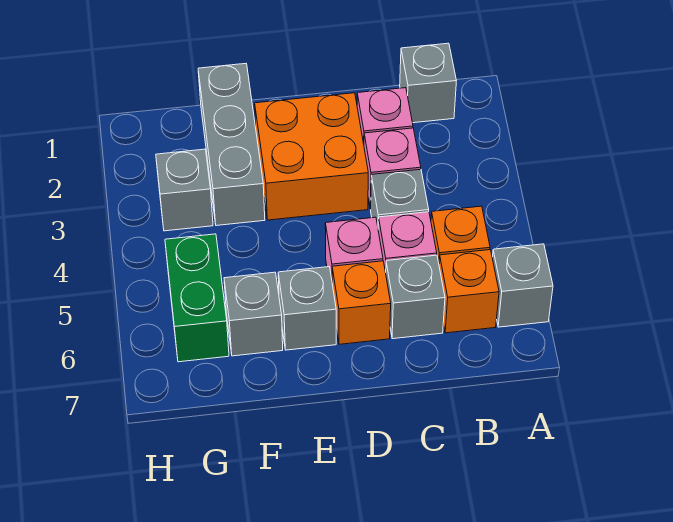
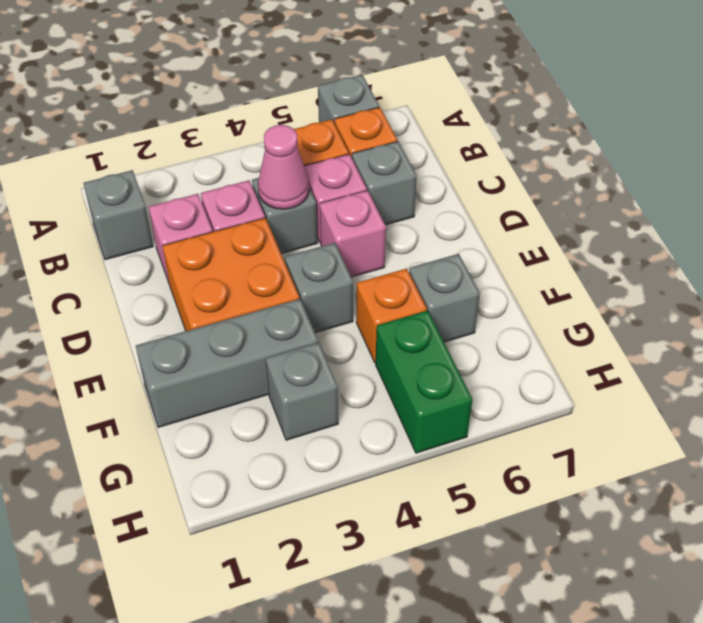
none -> pink cone C4 level 2
orange brick D6 level 1 -> orange brick F5 level 1
grey brick E6 level 1 -> grey brick E4 level 1
green brick G5:G6 level 1 -> green brick G5:H5 level 1

